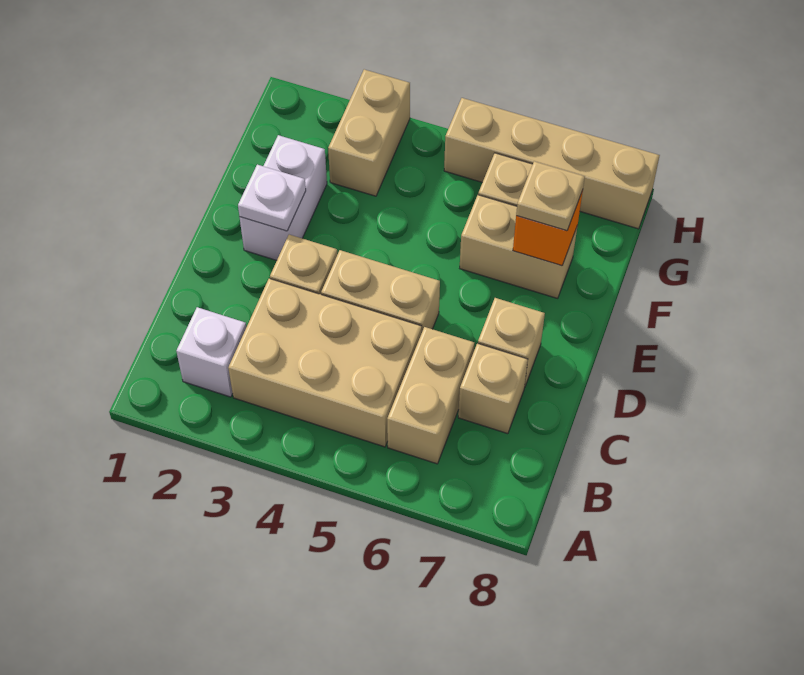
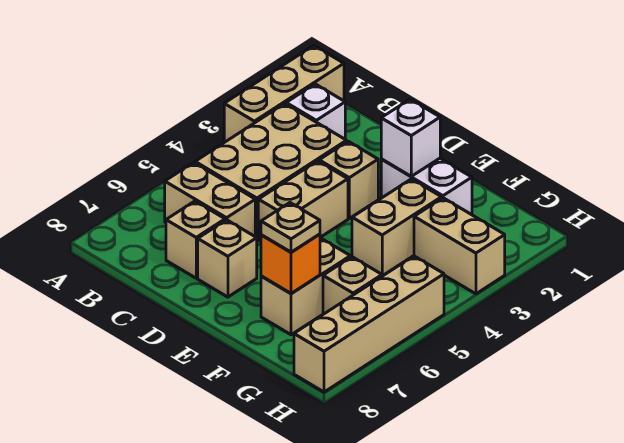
none -> tan brick A1:A3 level 1
white plate E2 level 2 -> white brick E2 level 2
none -> tan brick F3:F4 level 1

